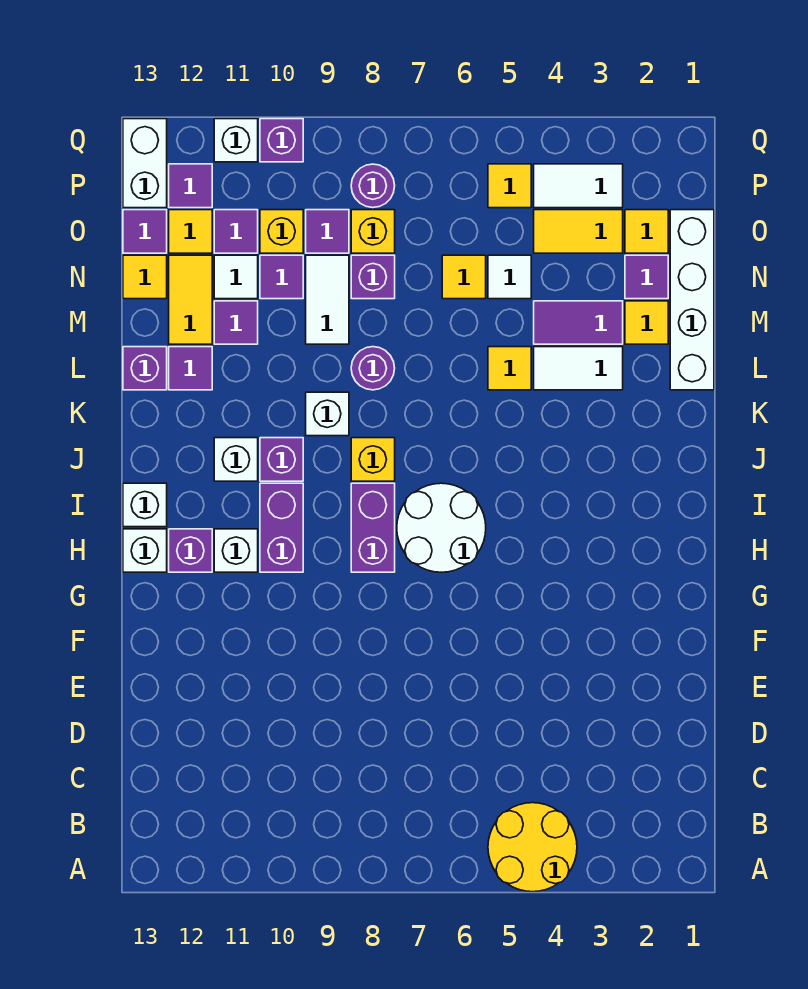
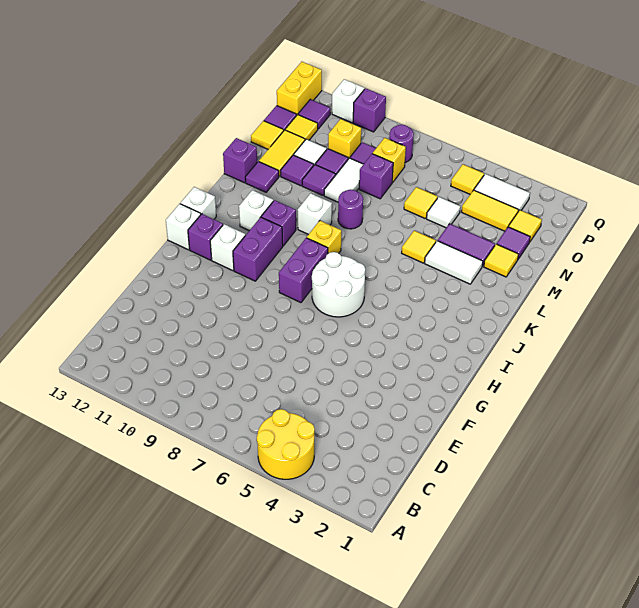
white brick L1:O1 level 1 -> none
purple tile O11 level 1 -> purple tile M10 level 1
white brick P13:Q13 level 1 -> yellow brick P13:Q13 level 1

